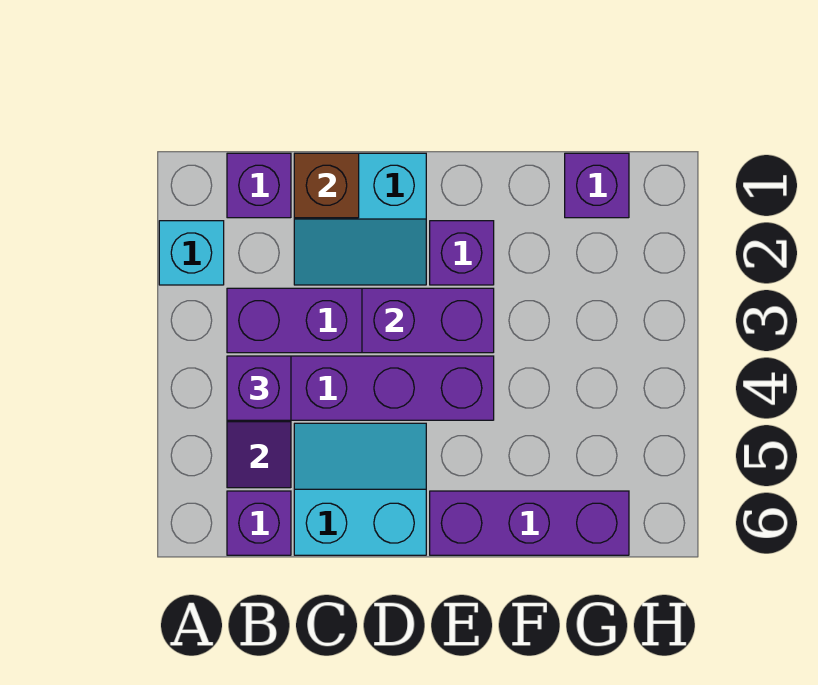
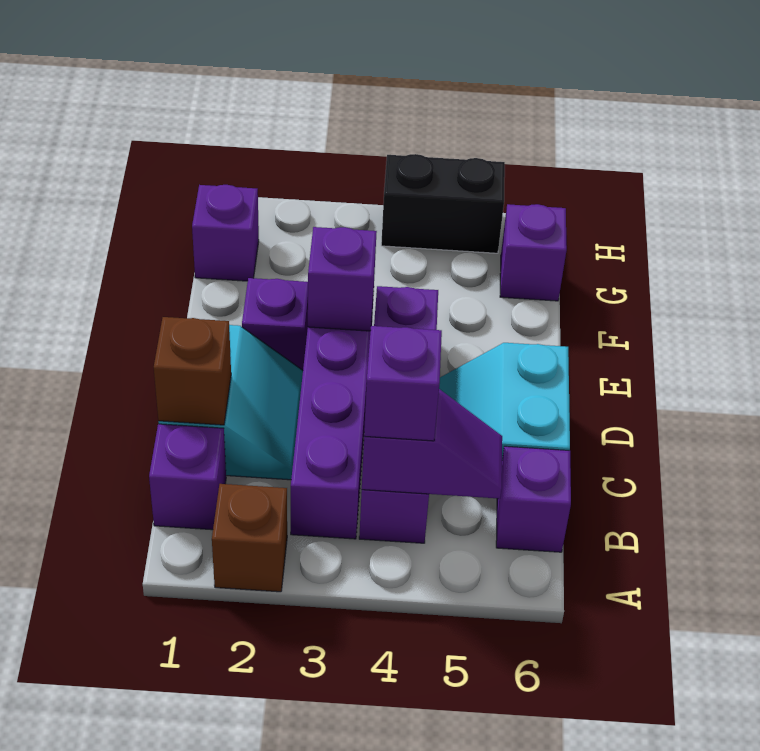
cyan brick A2 level 1 -> brown brick A2 level 1
purple brick D3:E3 level 2 -> purple brick E3 level 2
purple brick E6:G6 level 1 -> purple brick G6 level 1
none -> black brick H4:H5 level 1

